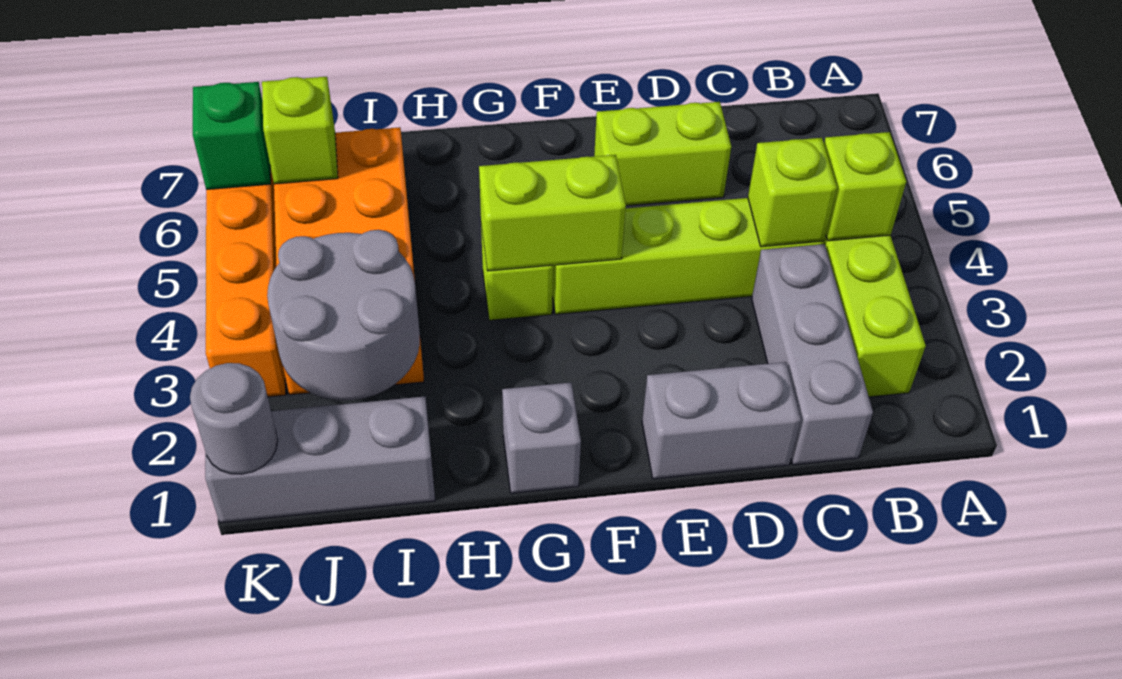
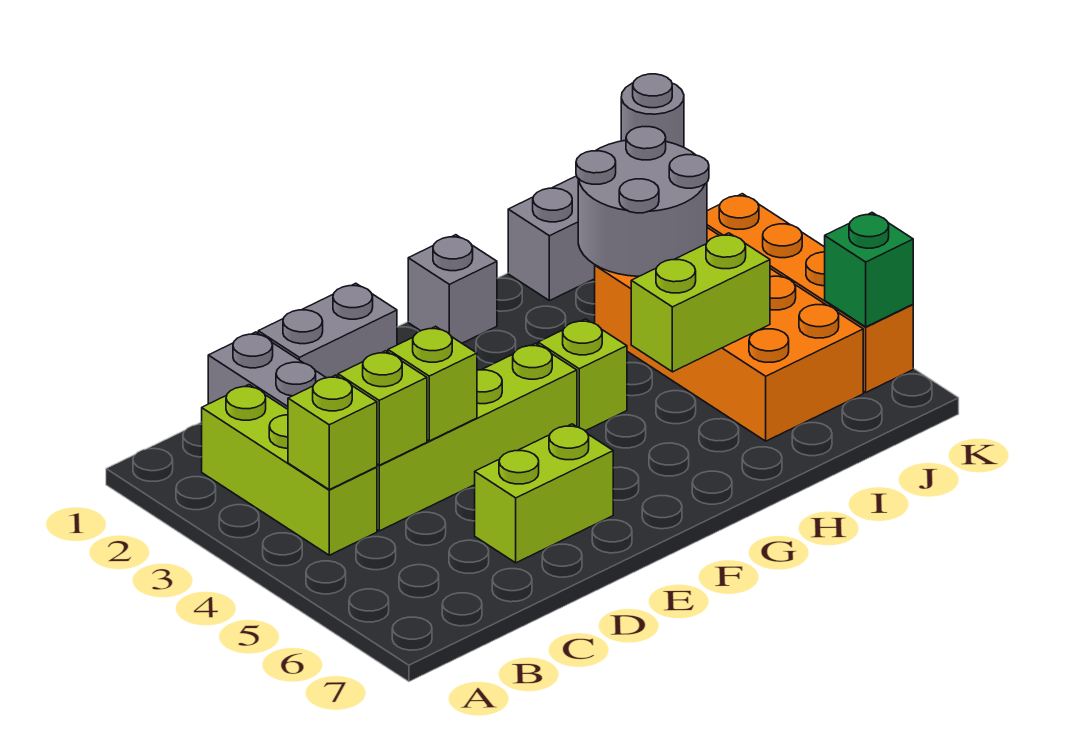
lime brick F4:G4 level 2 -> lime brick H5:I5 level 2
lime brick J6 level 2 -> lime brick D4 level 2

